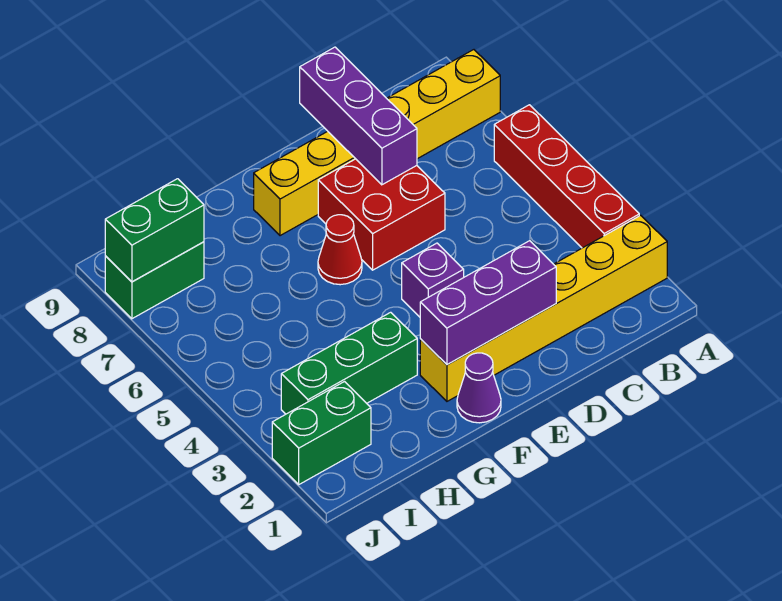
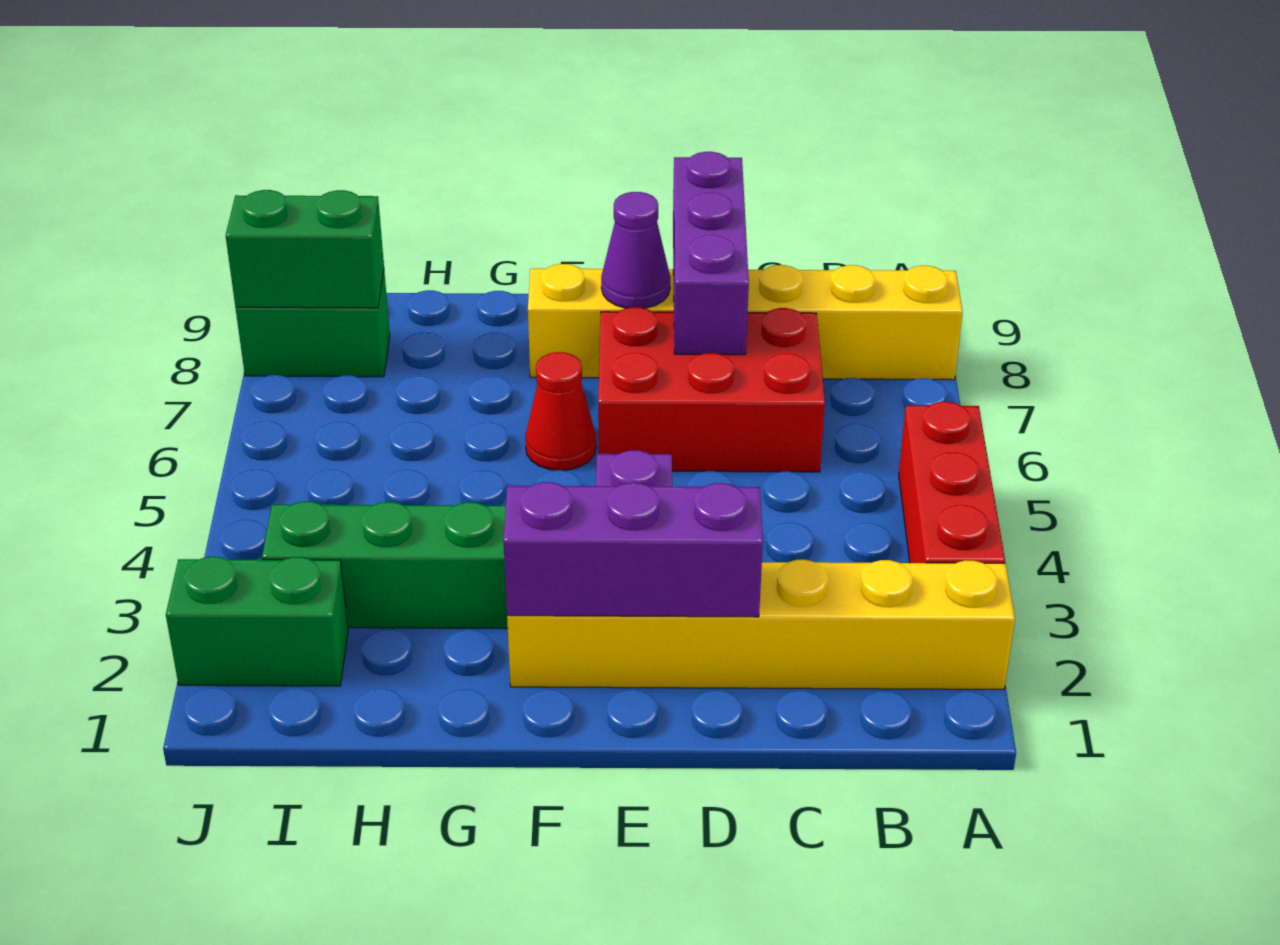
red brick A3:A6 level 1 -> red brick A3:A5 level 1
red brick D6:E7 level 1 -> red brick C6:E7 level 1
purple cone F1 level 1 -> purple cone E8 level 2

